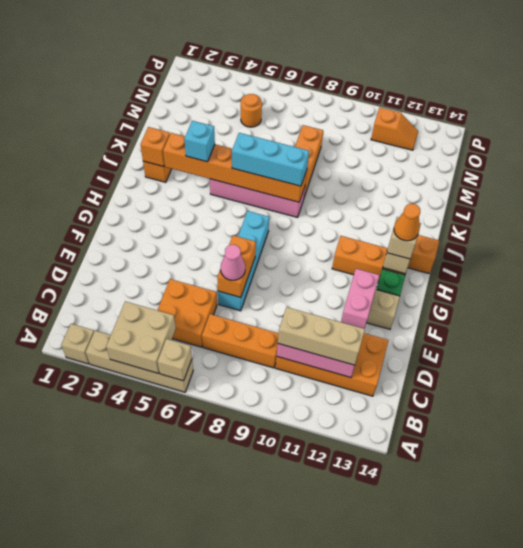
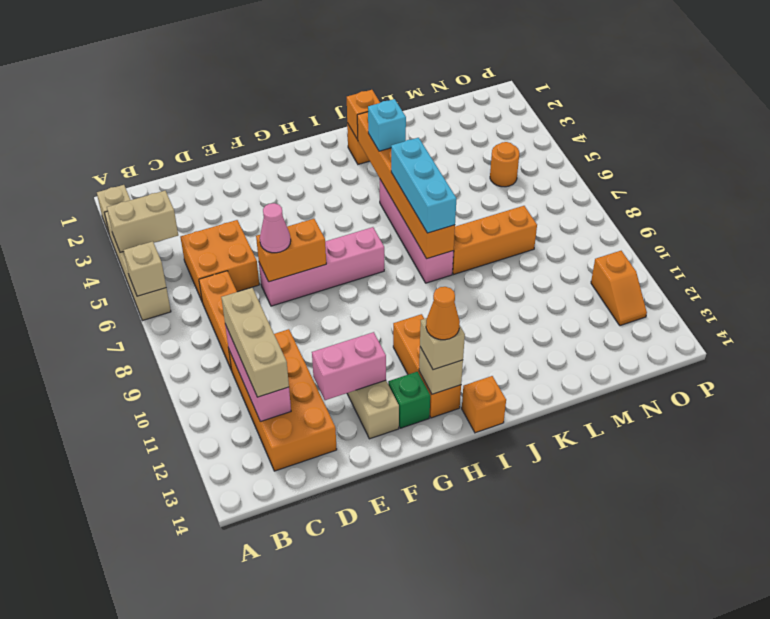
tan brick A4:B5 level 2 -> tan brick A4:B4 level 2
cyan brick E7:H7 level 1 -> pink brick E7:H7 level 1

